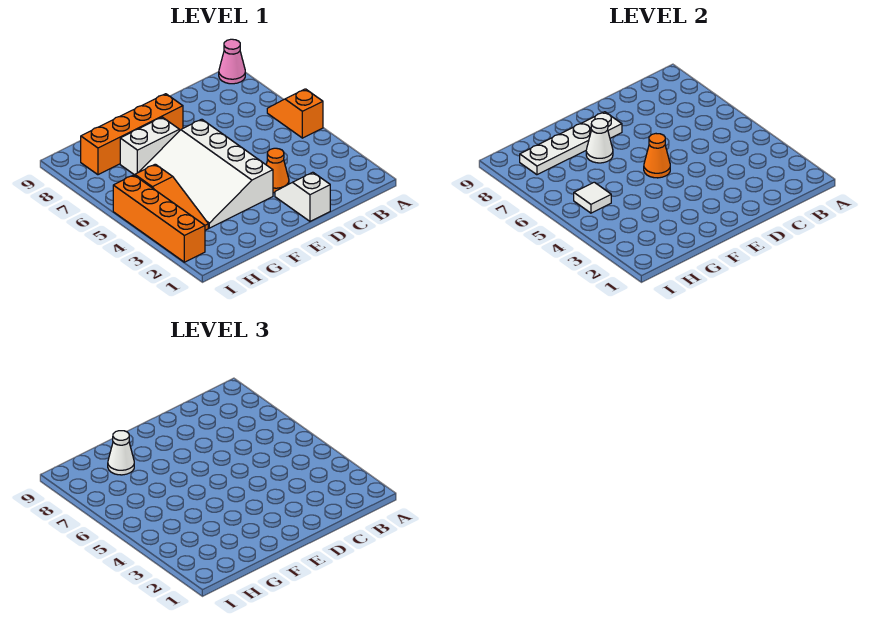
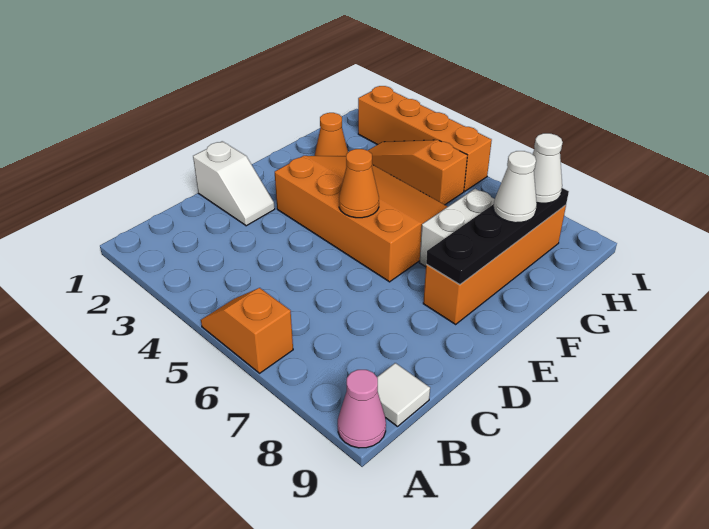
orange slope A5:A6 level 1 top 5 -> orange slope A5:A6 level 1 top 6
orange cone D3 level 1 -> orange cone G2 level 1
white slope E3:G6 level 1 top E -> orange slope E3:G6 level 1 top E
white plate E8:H8 level 2 -> black plate E8:H8 level 2
white cone F7 level 2 -> white cone H8 level 3
white tile H5 level 2 -> white tile B9 level 1

